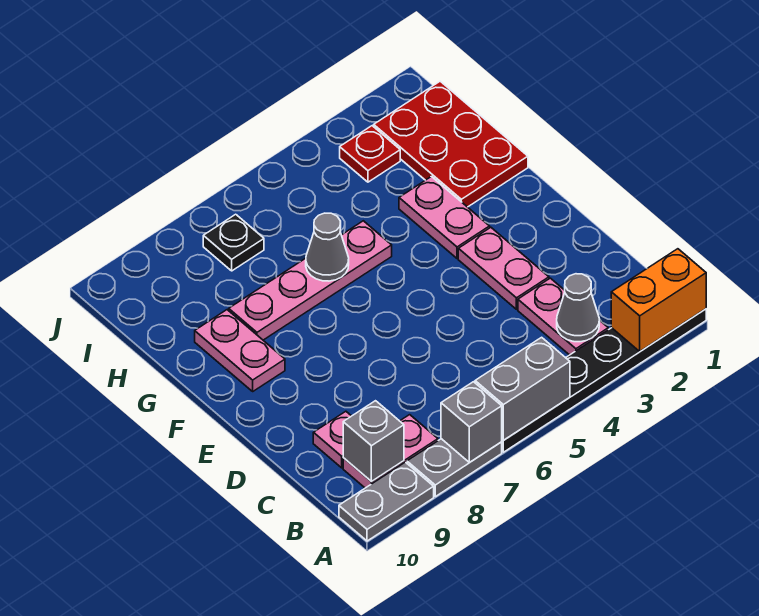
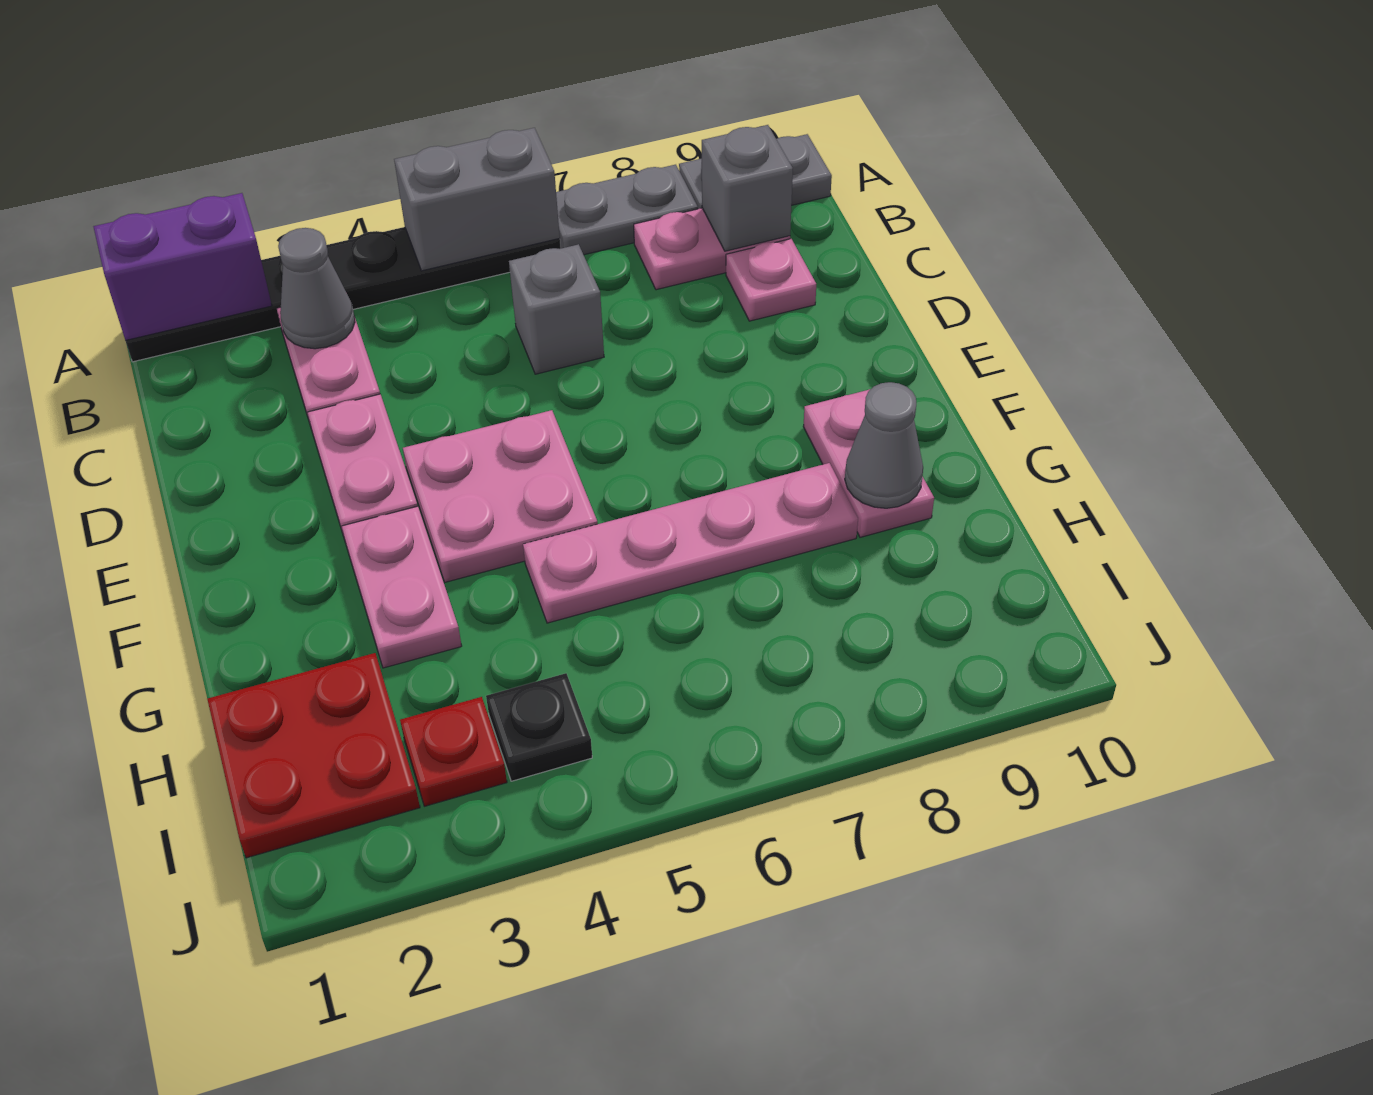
orange brick A1:A2 level 2 -> purple brick A1:A2 level 2
grey brick A7 level 2 -> grey brick C6 level 1
none -> pink plate E4:F5 level 1
red plate G1:I2 level 1 -> red plate H1:I2 level 1
grey cone G6 level 2 -> grey cone G9 level 2
black plate I7 level 1 -> black plate I4 level 1

